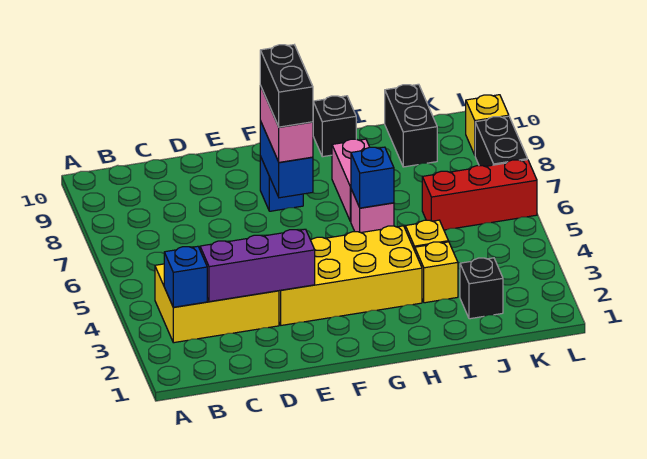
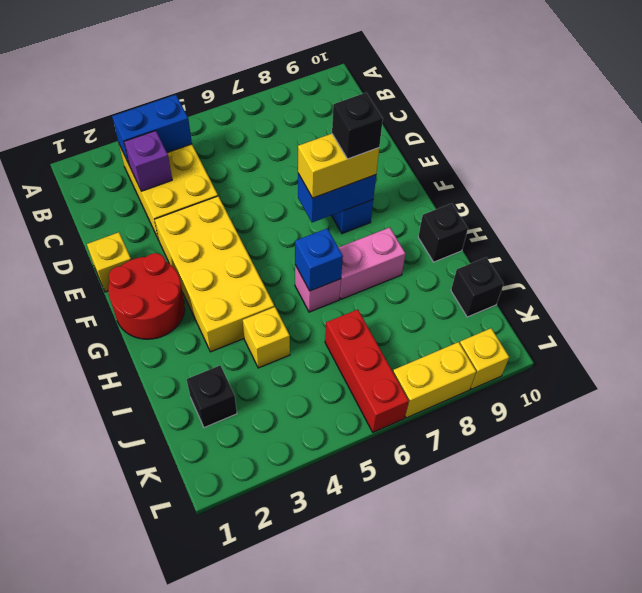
blue brick B3 level 2 -> blue brick B3:B4 level 2
purple brick C3:E3 level 2 -> purple brick C3 level 2
none -> red round brick F1:G2 level 1
pink brick F7:F8 level 3 -> yellow brick F7:F8 level 3
black brick F7:F8 level 4 -> black brick F8 level 4
yellow brick I3 level 1 -> yellow brick E1 level 1
black brick J9:J10 level 1 -> black brick J10 level 1
black brick L7:L8 level 1 -> yellow brick L7:L8 level 1

